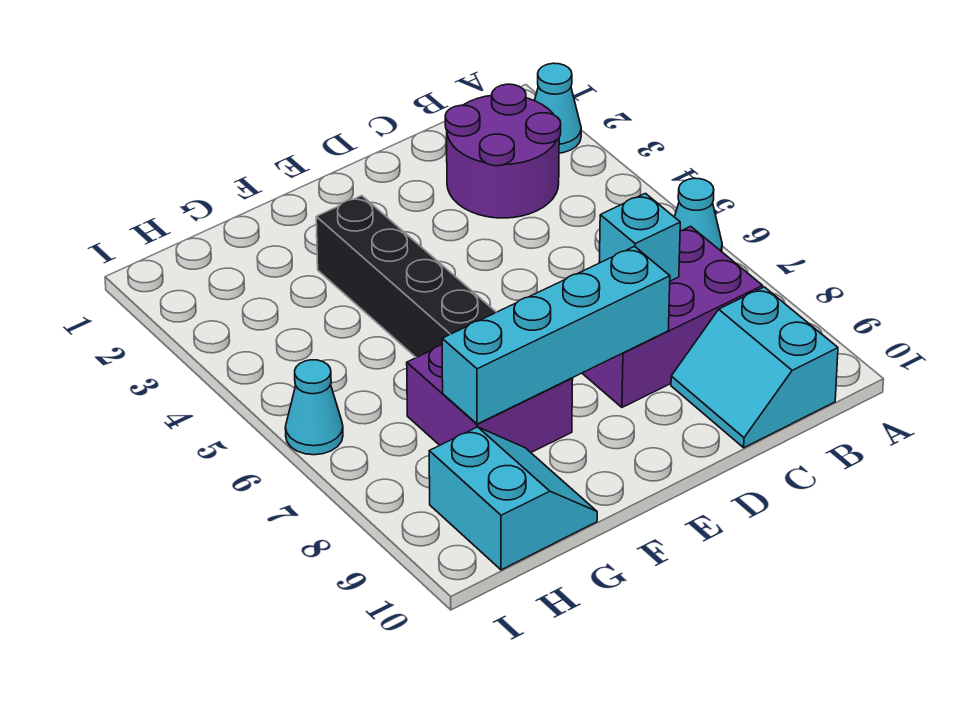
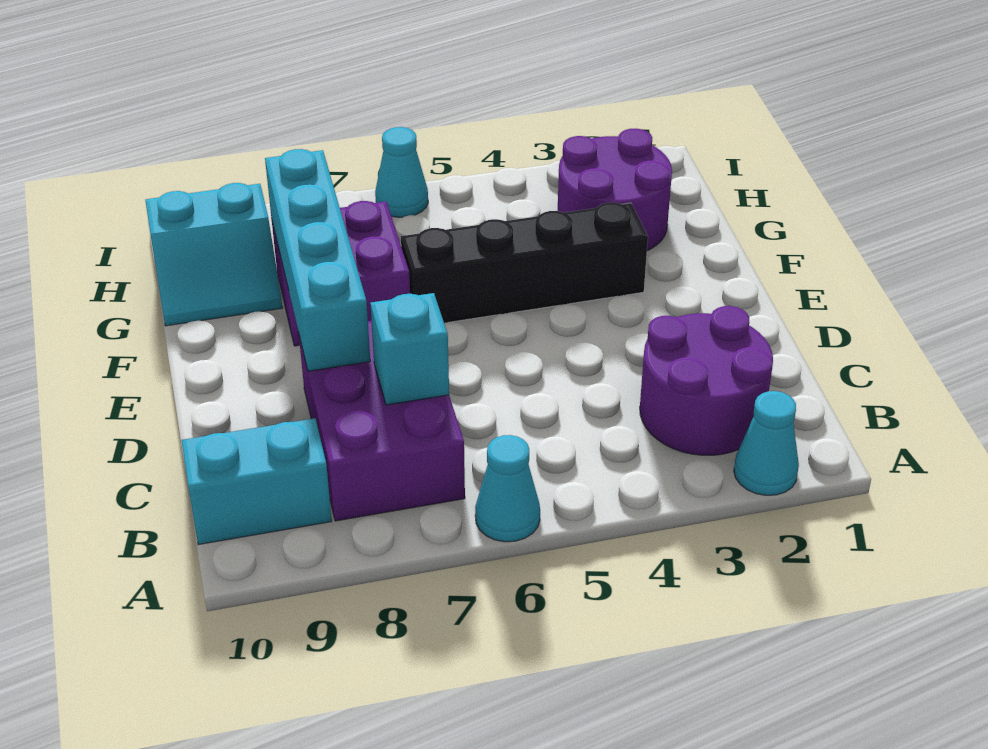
none -> purple round brick G2:H3 level 1

